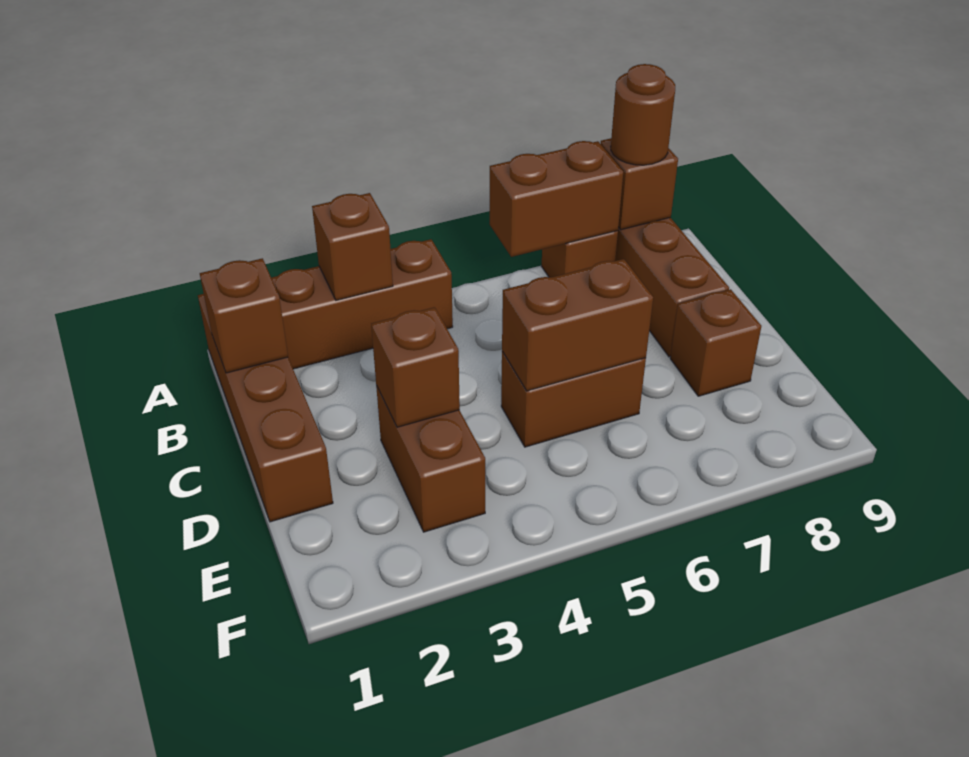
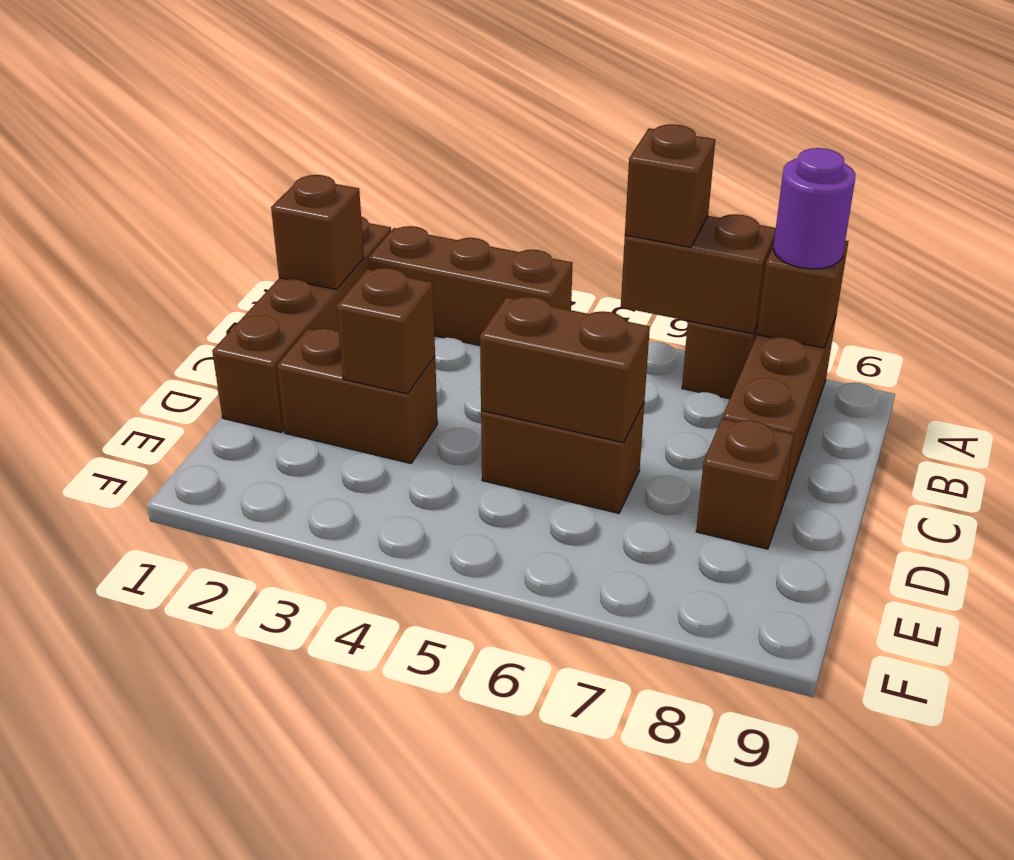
brown brick A3 level 2 -> brown brick A6 level 3
brown round brick A8 level 3 -> purple round brick A8 level 3
brown brick D3:E3 level 1 -> brown brick D2:D3 level 1

